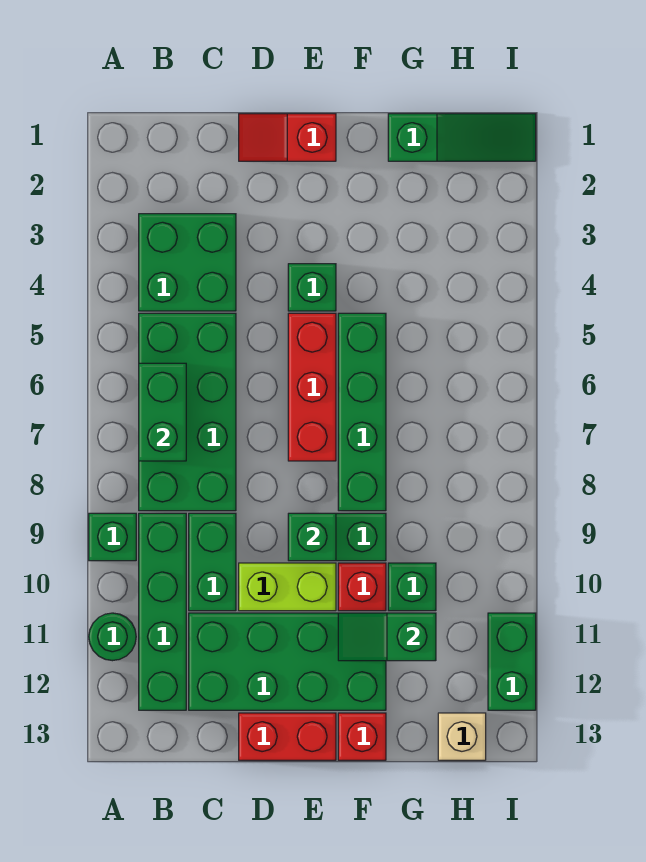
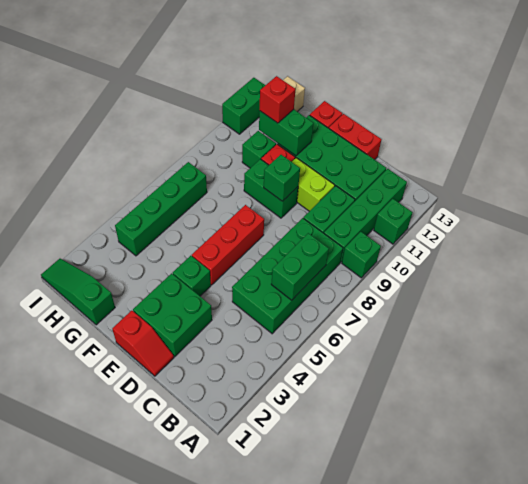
green round brick A11 level 1 -> green brick A11 level 1
green brick B3:C4 level 1 -> green brick D2:E3 level 1
green brick F5:F8 level 1 -> green brick H4:H7 level 1
green slope F11:G11 level 2 top G -> green brick F11:G11 level 2
none -> red brick G11 level 3

